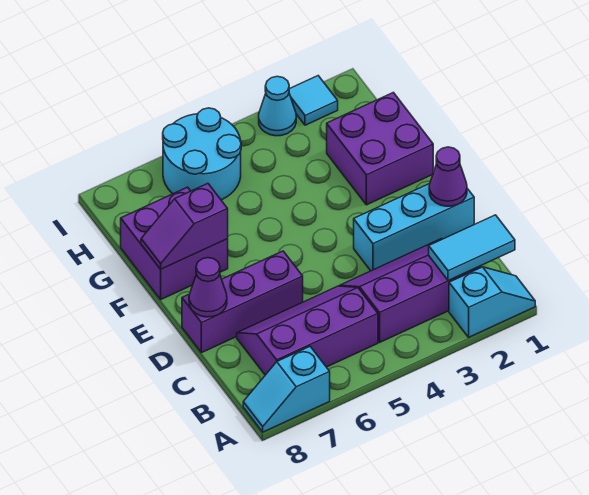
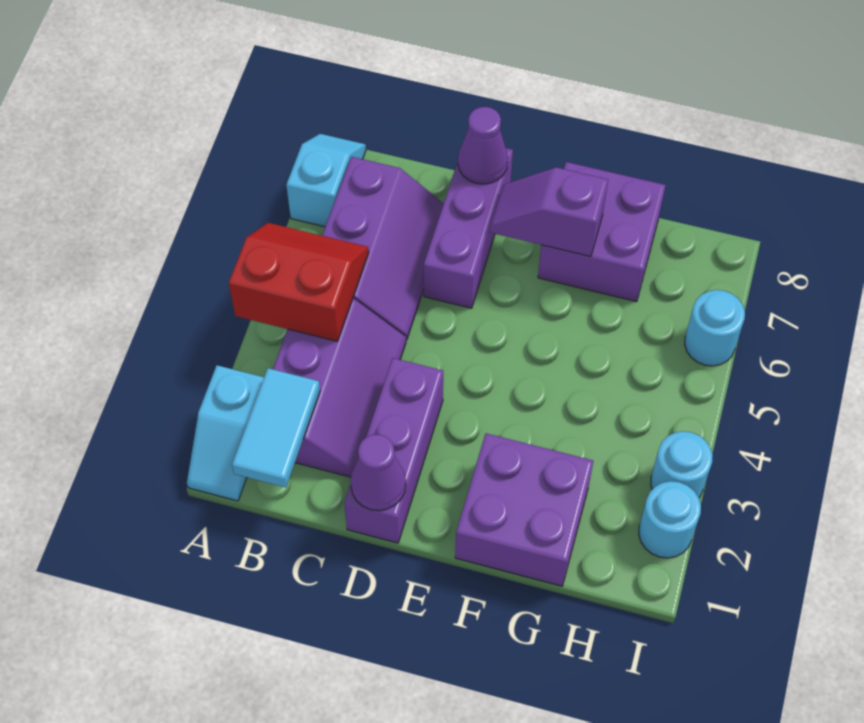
none -> red slope A4:B5 level 2 top 4
cyan brick D1:D3 level 1 -> purple brick D1:D3 level 1
purple slope F7:F8 level 2 top 7 -> purple slope E7:F7 level 2 top F
cyan round brick H5:I6 level 1 -> cyan round brick I6 level 1
cyan tile I2 level 1 -> cyan round brick I2 level 1
cyan cone I3 level 1 -> cyan round brick I3 level 1

